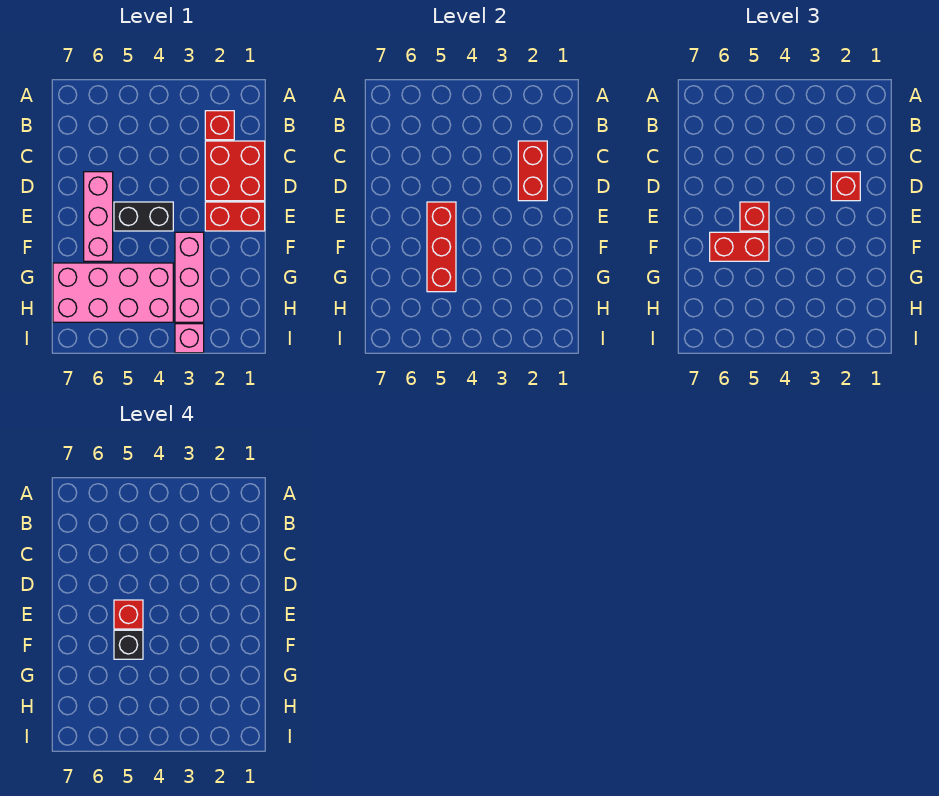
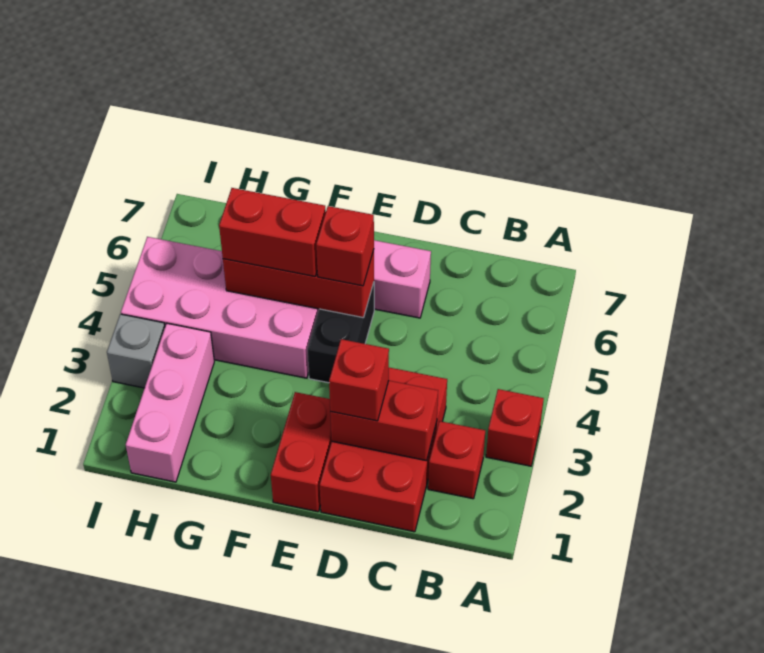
red brick C1:D2 level 1 -> red brick C1:D3 level 1
red brick E5 level 4 -> red brick A3 level 1
pink brick F3:H3 level 1 -> pink brick H1:H3 level 1
red brick F5:F6 level 3 -> red brick F5:G5 level 3
black brick F5 level 4 -> none
pink brick G4:H7 level 1 -> pink brick F4:I5 level 1
pink brick I3 level 1 -> grey brick I3 level 1

